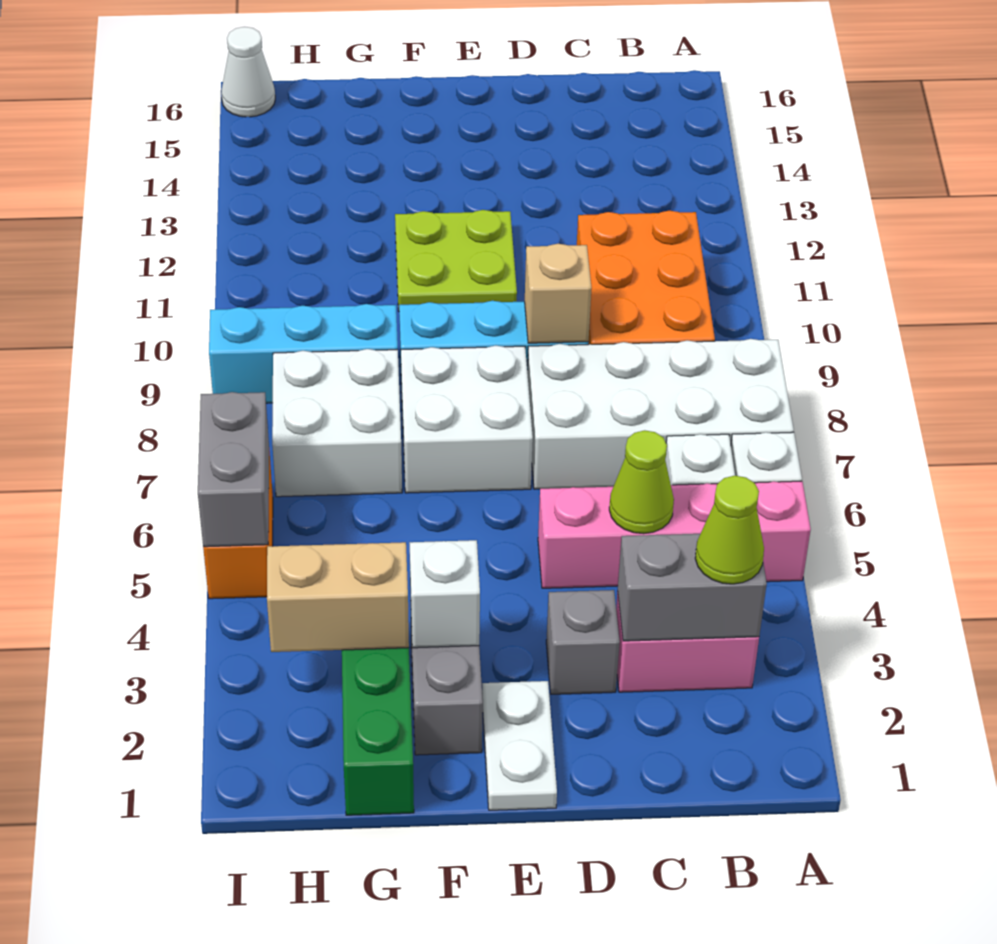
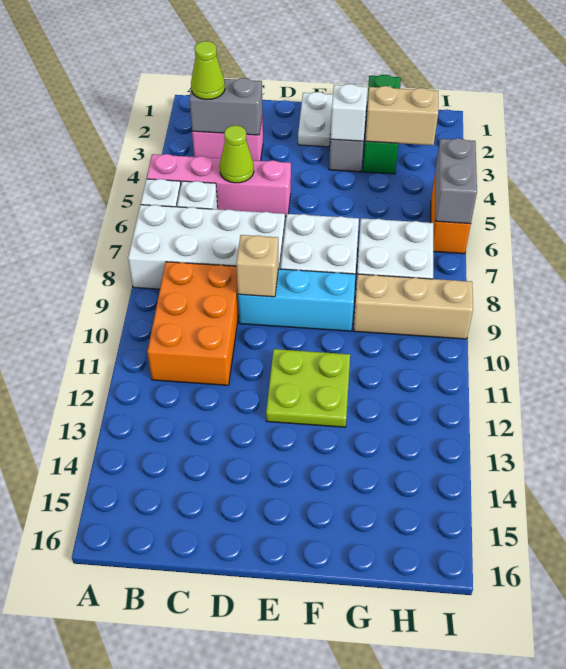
grey brick D3 level 1 -> none
cyan brick G9:I9 level 1 -> tan brick G9:I9 level 1
white cone I16 level 1 -> none

